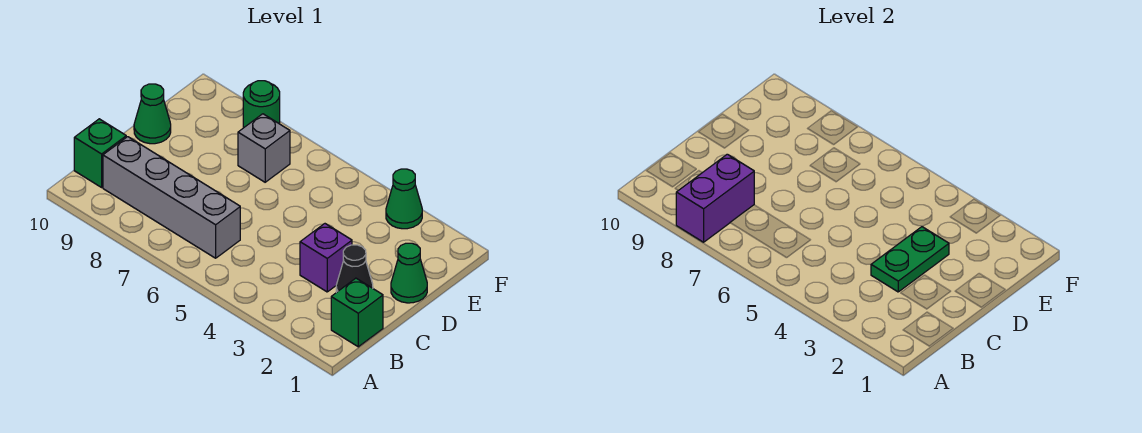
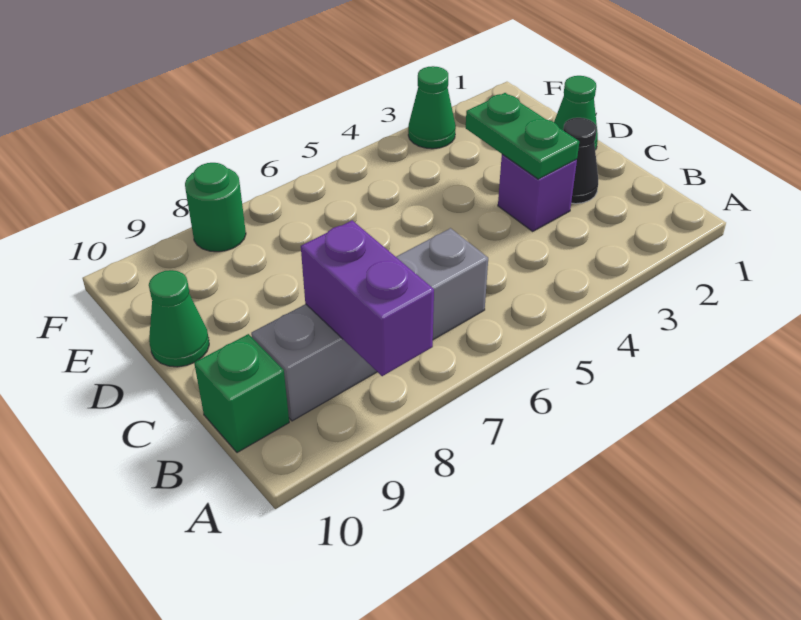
green brick B1 level 1 -> none
grey brick E7 level 1 -> none

